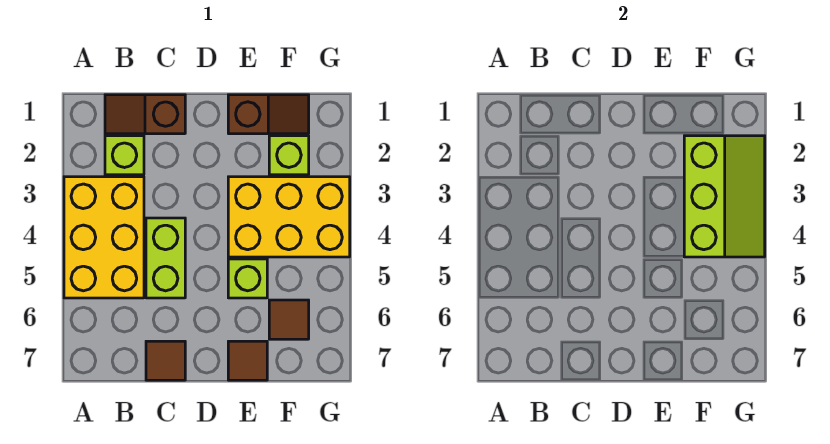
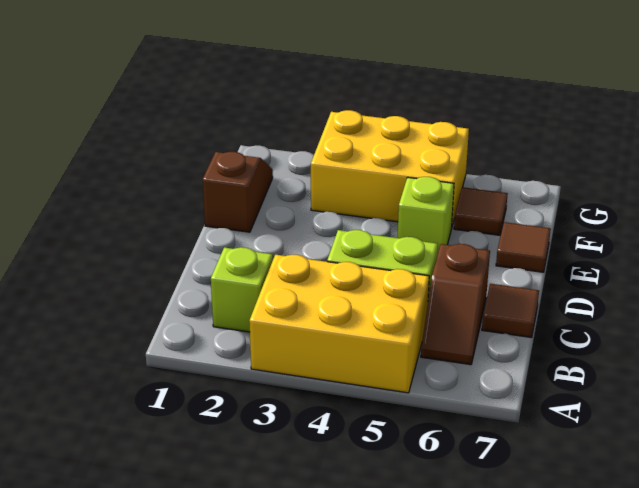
brown slope B1:C1 level 1 top C -> brown slope B6:C6 level 1 top C
yellow brick E3:G4 level 1 -> yellow brick F3:G5 level 1
lime brick F2 level 1 -> none
lime slope F2:G4 level 2 top F -> none

